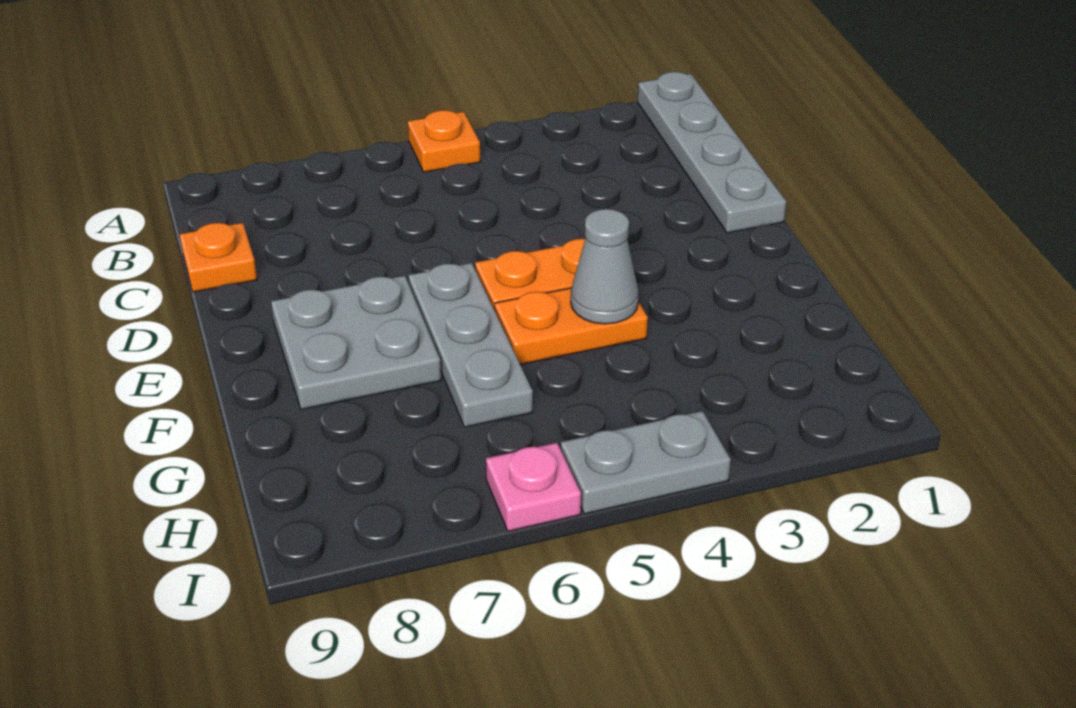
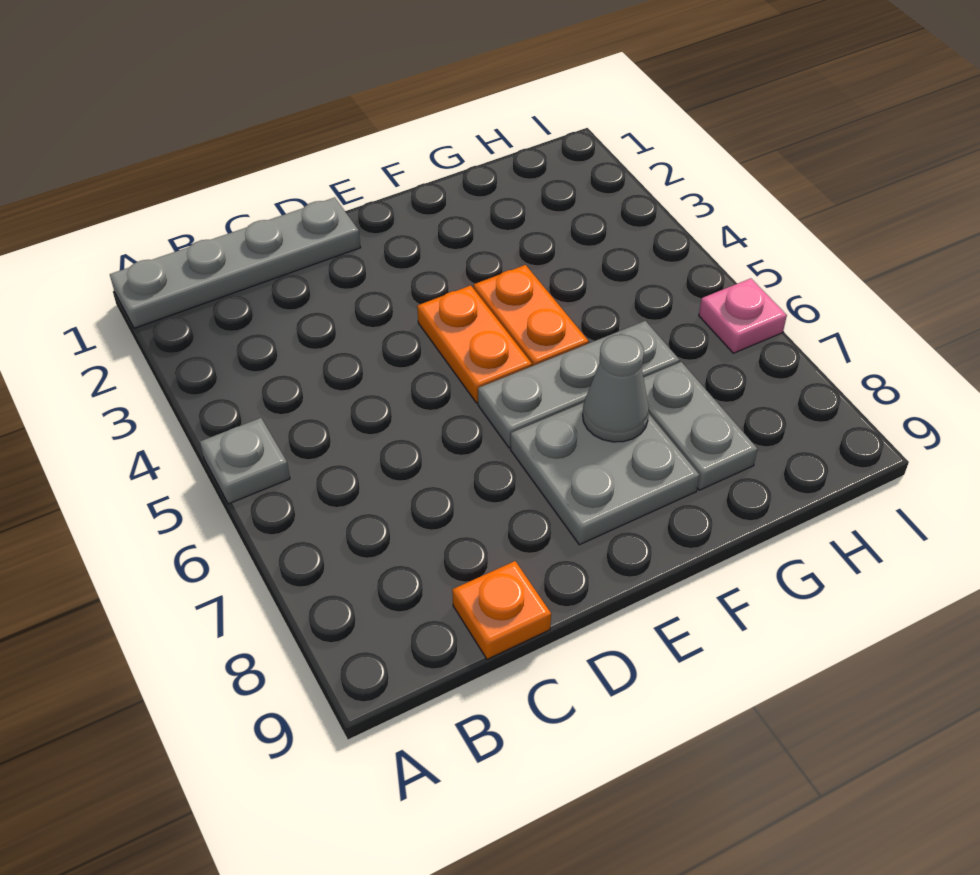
orange plate A5 level 1 -> grey plate A5 level 1
grey cone F4 level 2 -> grey cone F7 level 2
grey plate I4:I5 level 1 -> grey plate G7:G8 level 1

